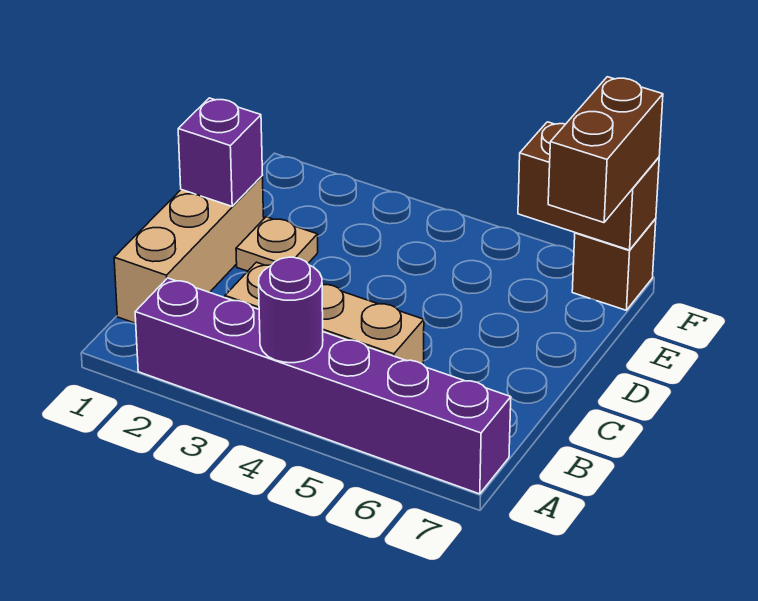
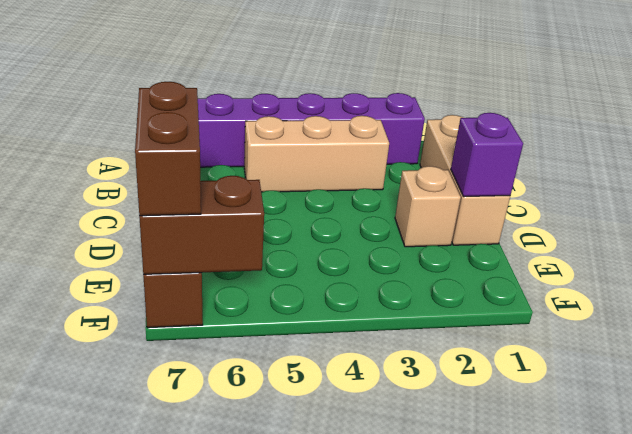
purple round brick A4 level 2 -> none
tan plate D2 level 1 -> tan brick D2 level 1

